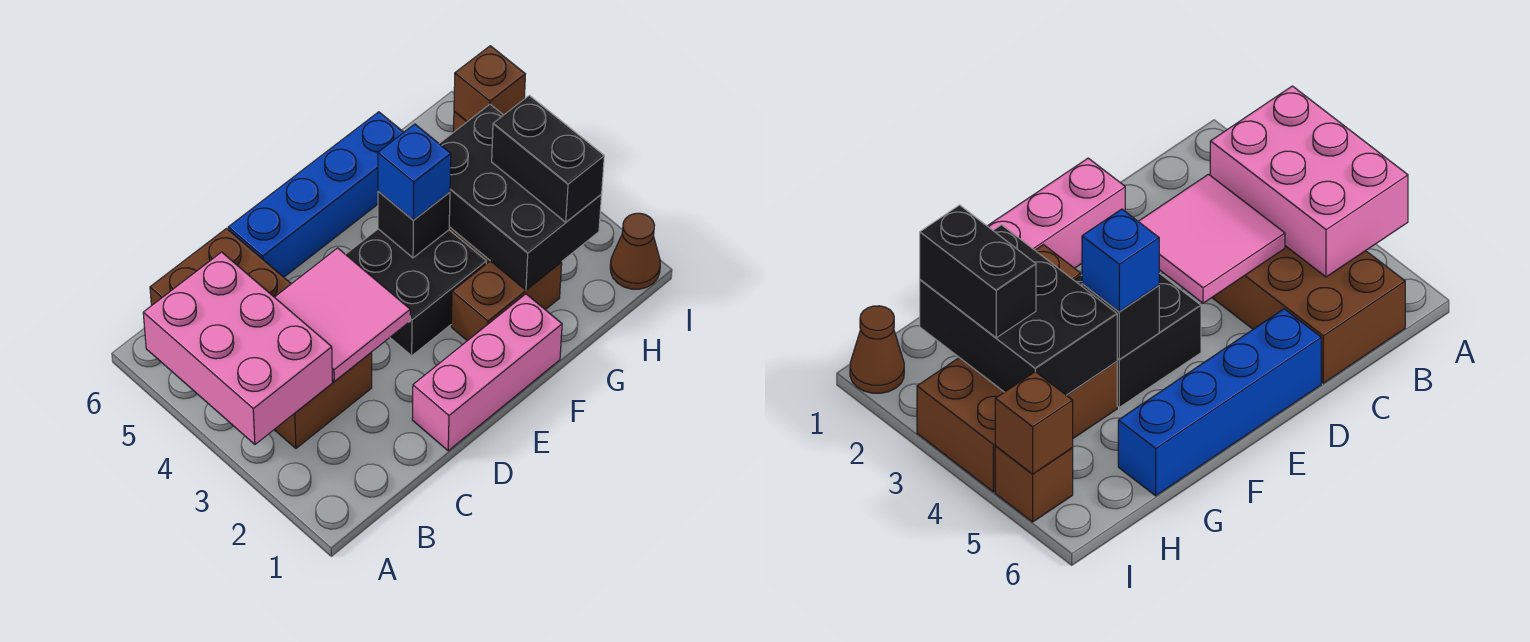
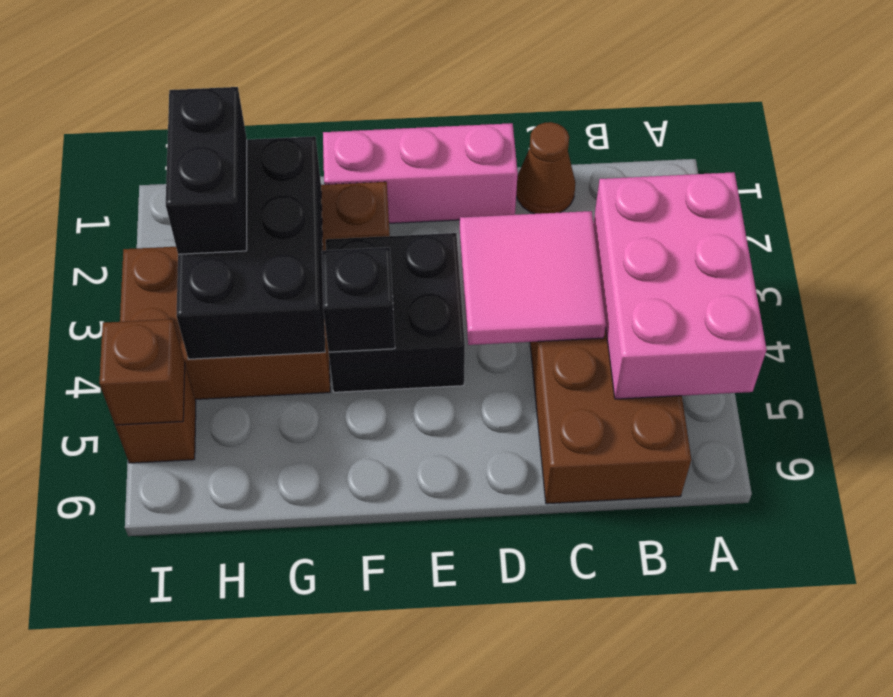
blue brick D6:G6 level 1 -> none
blue brick F4 level 3 -> none
brown cone I1 level 1 -> brown cone C1 level 1

